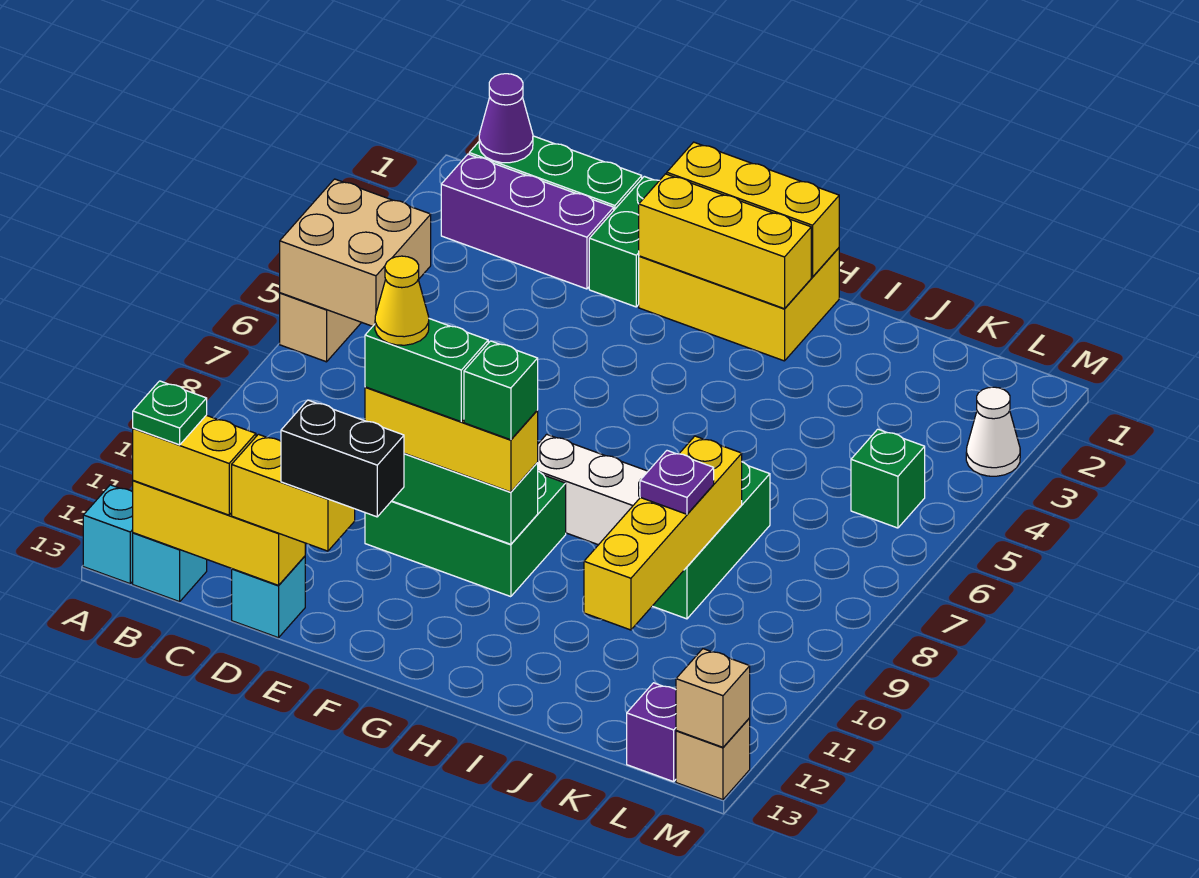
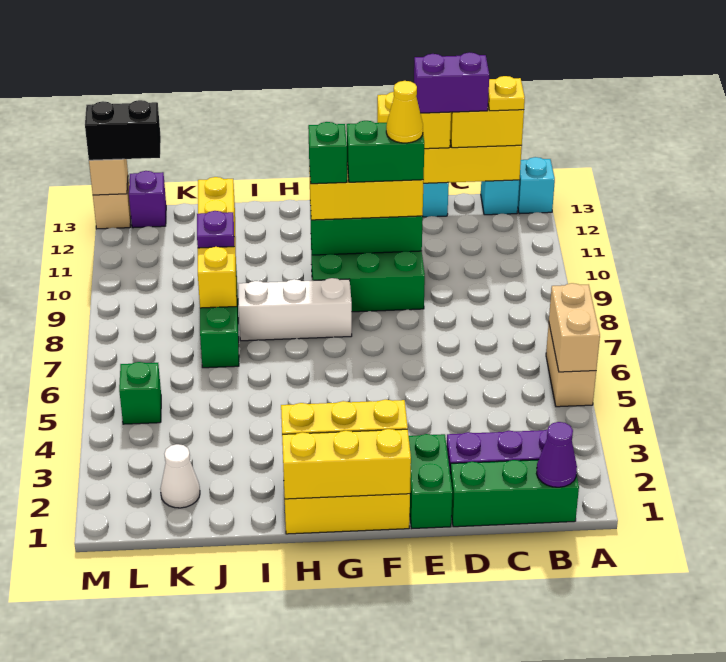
tan brick A5:B6 level 2 -> tan brick A5:A6 level 2
green plate B13 level 4 -> yellow plate B13 level 4
none -> purple brick C13:D13 level 4
black brick E13:F13 level 4 -> black brick L13:M13 level 3
white cone M3 level 1 -> white cone K2 level 1

